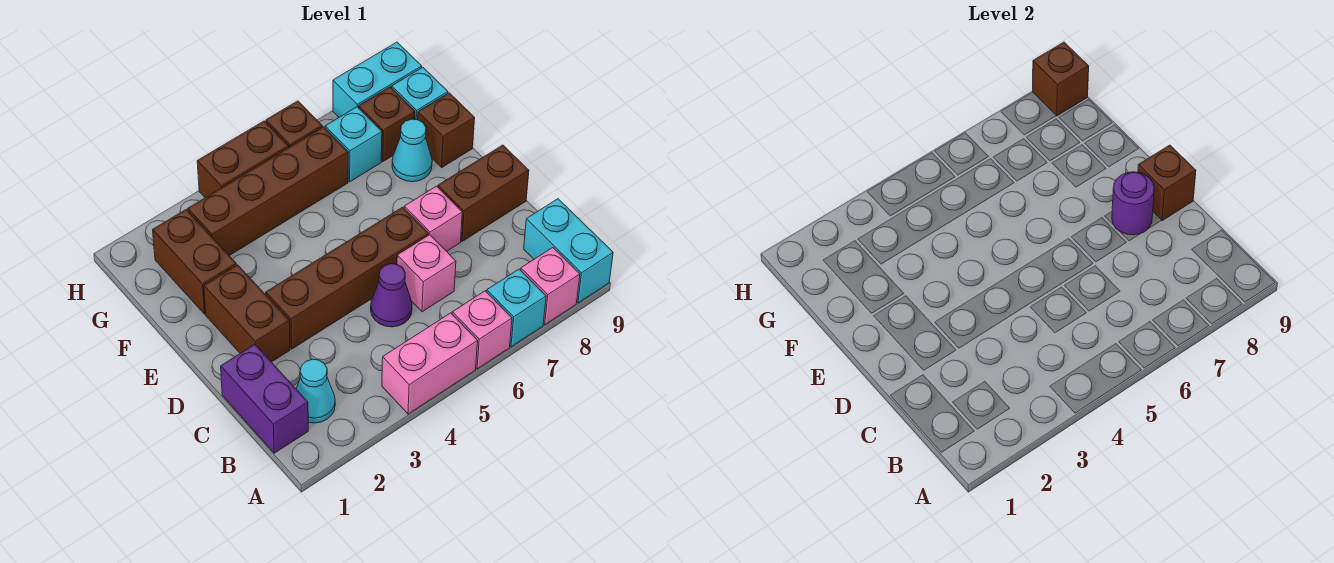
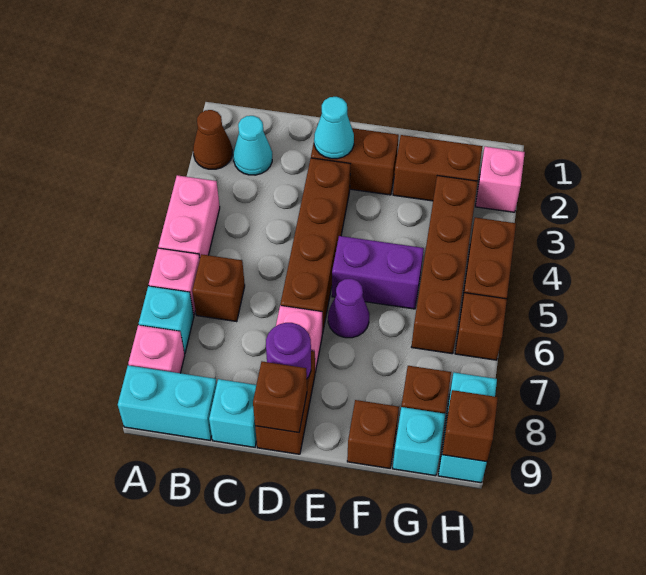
none -> brown cone A2 level 1
purple brick B1:C1 level 1 -> purple brick E5:F5 level 1
none -> brown brick B6 level 1
purple cone C5 level 1 -> purple cone E6 level 1
pink brick C6 level 1 -> pink brick H2 level 1
cyan cone F8 level 1 -> cyan cone D2 level 2
cyan brick G7 level 1 -> cyan brick C9 level 1

